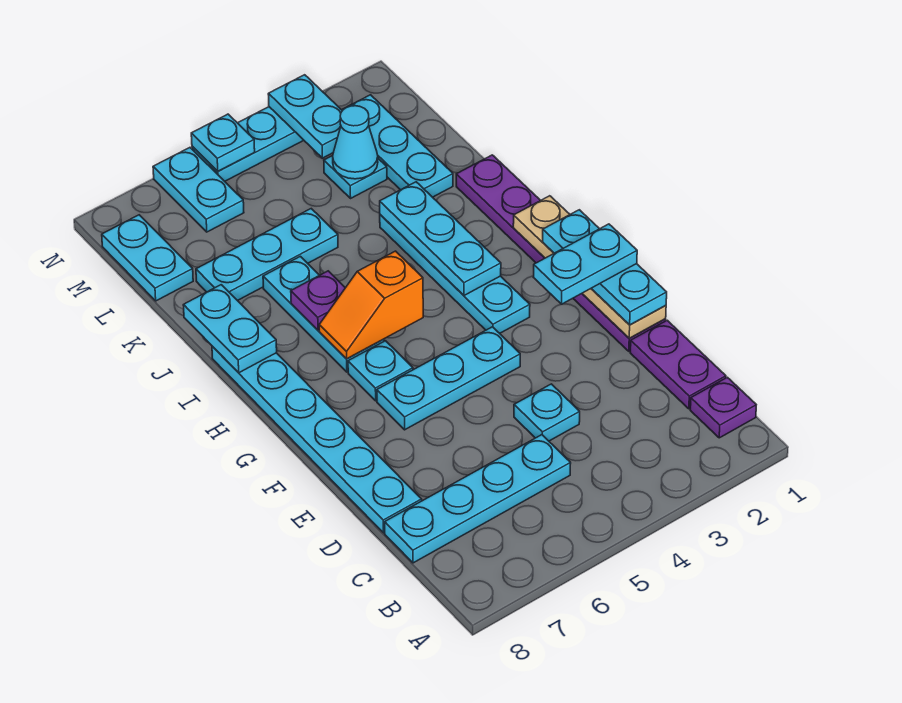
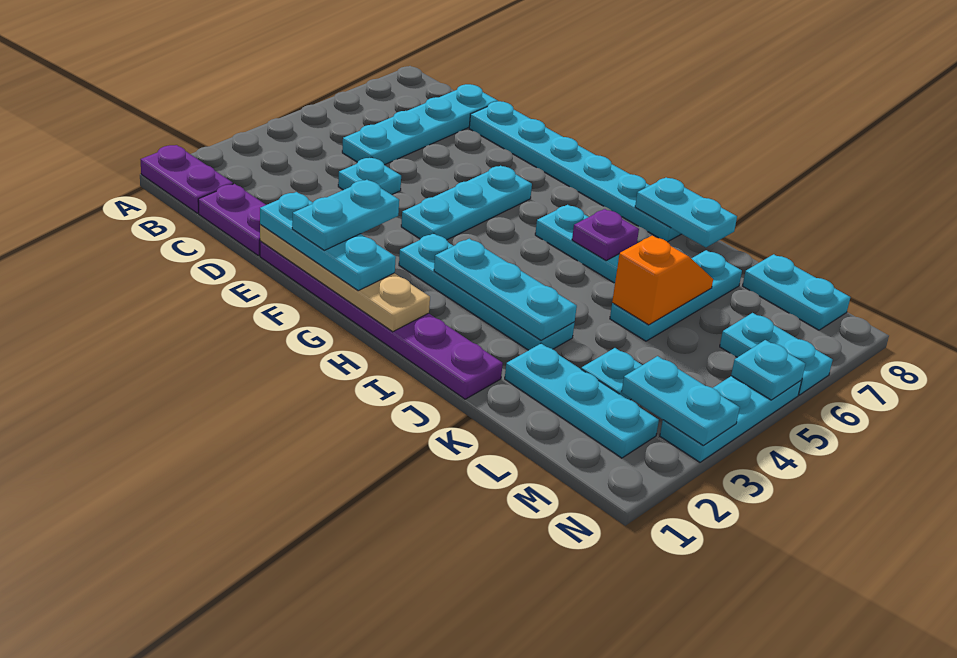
purple plate B1 level 1 -> purple plate A1:B1 level 1
cyan plate G6 level 1 -> none
orange slope H5:H6 level 2 top 5 -> orange slope K5:K6 level 2 top 5
cyan cone L3 level 2 -> none

